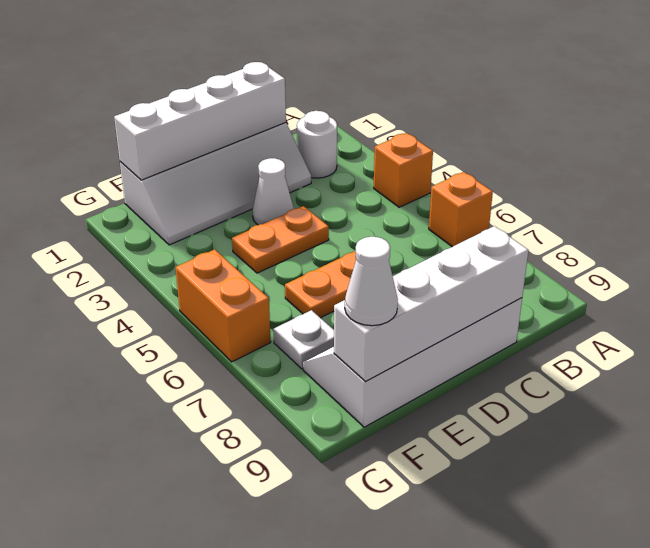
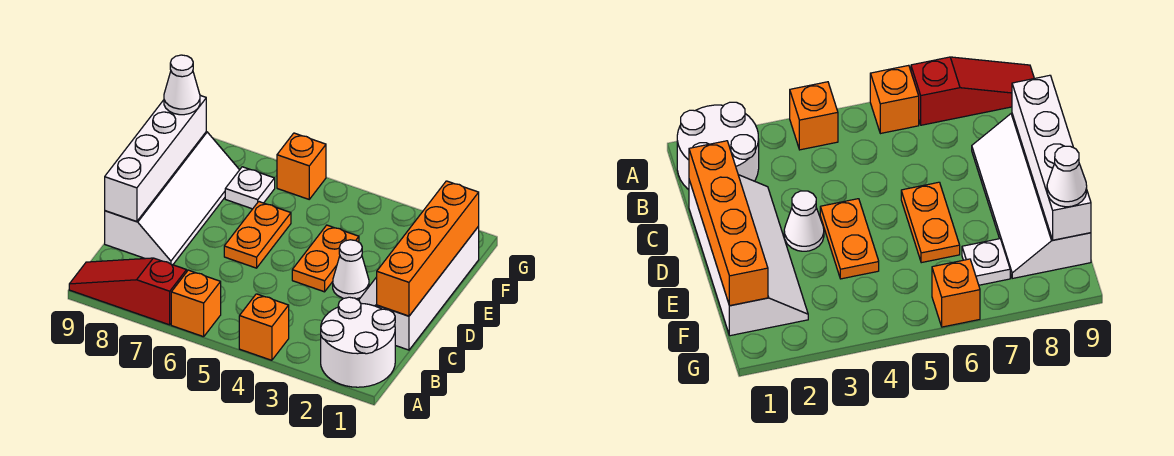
none -> red slope A7:A9 level 1 top 7
white round brick B2 level 1 -> white round brick A1:B2 level 1
white brick C1:F1 level 2 -> orange brick C1:F1 level 2
orange brick G5:G6 level 1 -> orange brick G6 level 1

